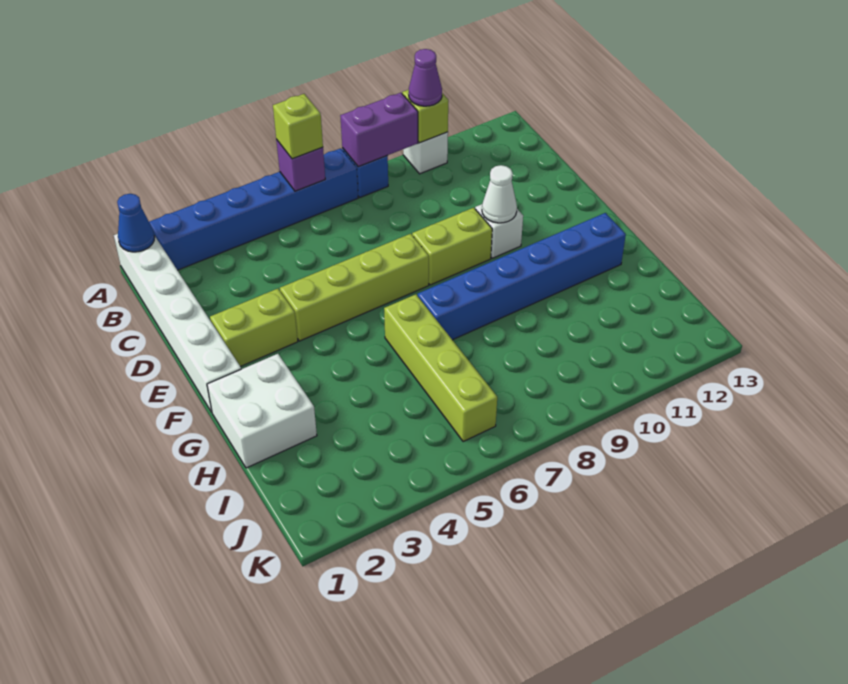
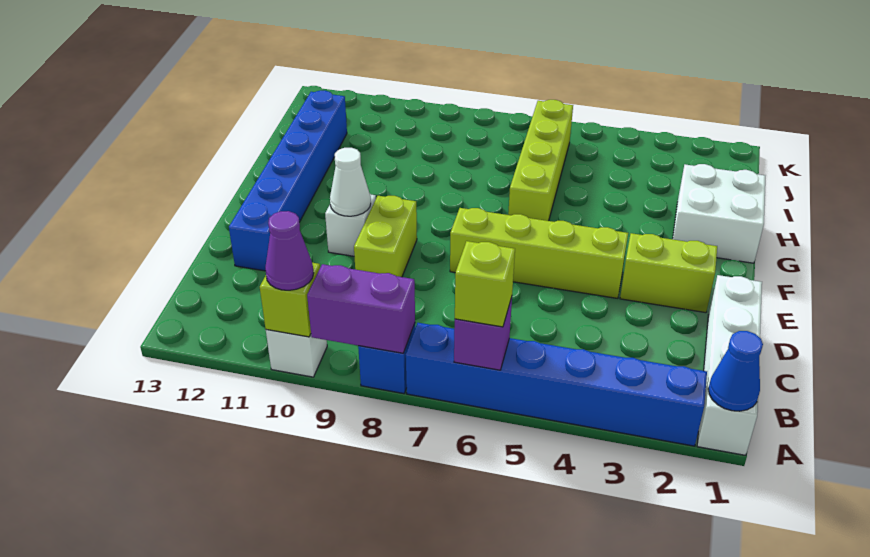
white brick A1:F1 level 1 -> white brick A1:D1 level 1
lime brick E8:E9 level 1 -> lime brick D9:E9 level 1
blue brick G7:G12 level 1 -> blue brick D12:I12 level 1

